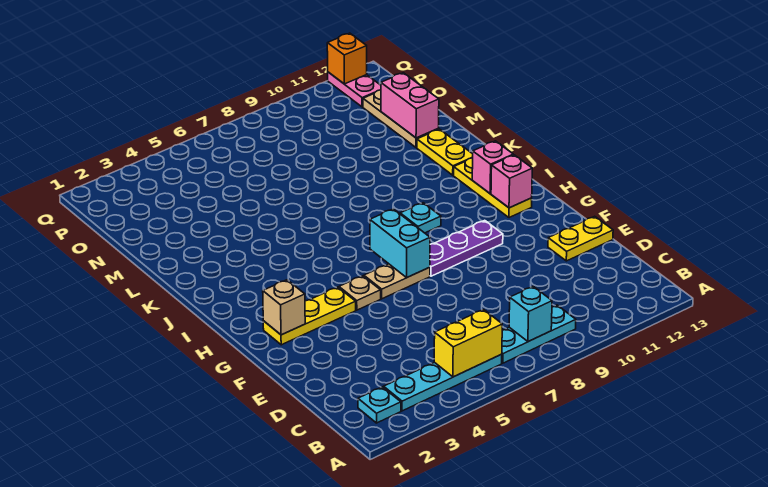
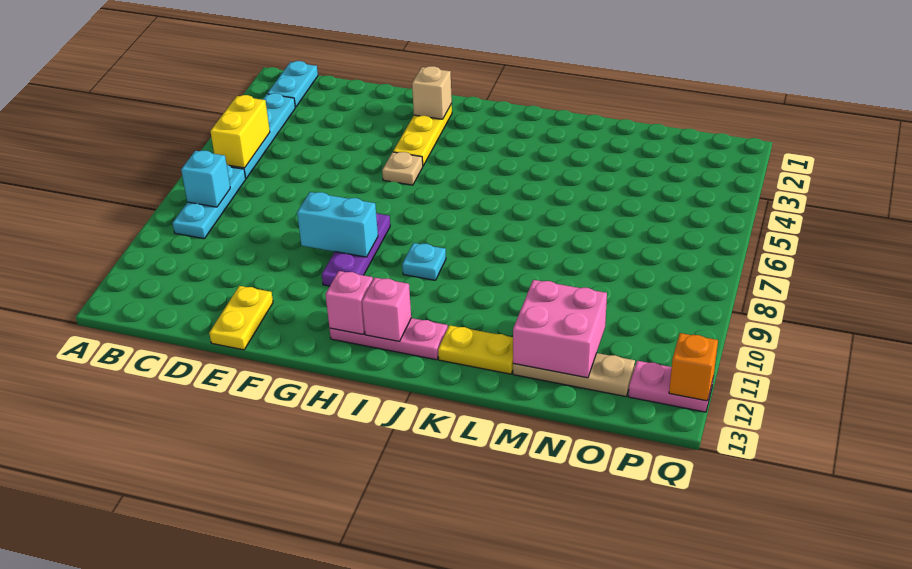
cyan plate B2 level 1 -> cyan plate B1:B2 level 1
tan plate G6:G7 level 1 -> none
cyan brick G7:H7 level 2 -> cyan brick F9:G9 level 2
yellow plate H12:J12 level 1 -> pink plate H12:J12 level 1
pink brick M12:N12 level 2 -> pink brick M11:N12 level 2

